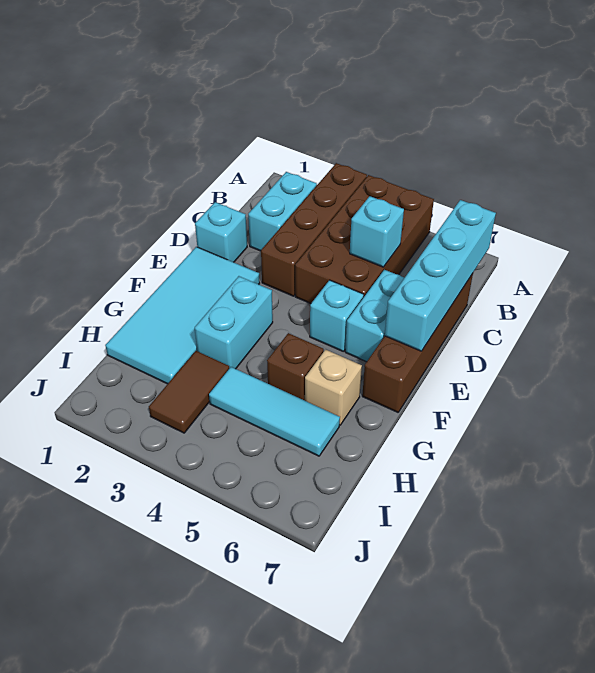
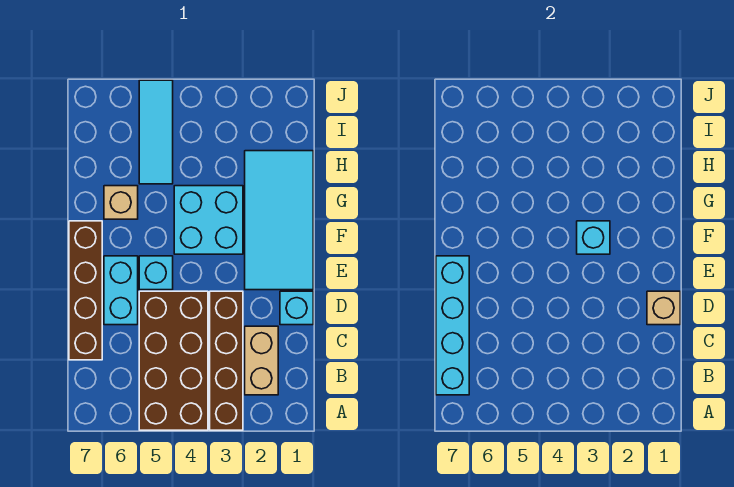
cyan brick B2:C2 level 1 -> tan brick B2:C2 level 1
cyan brick C5 level 2 -> cyan brick F3 level 2
none -> tan brick D1 level 2
cyan brick F3:G3 level 1 -> cyan brick F3:G4 level 1
brown brick G5 level 1 -> none
brown tile H3:I3 level 1 -> none
cyan tile H4:H6 level 1 -> cyan tile H5:J5 level 1

